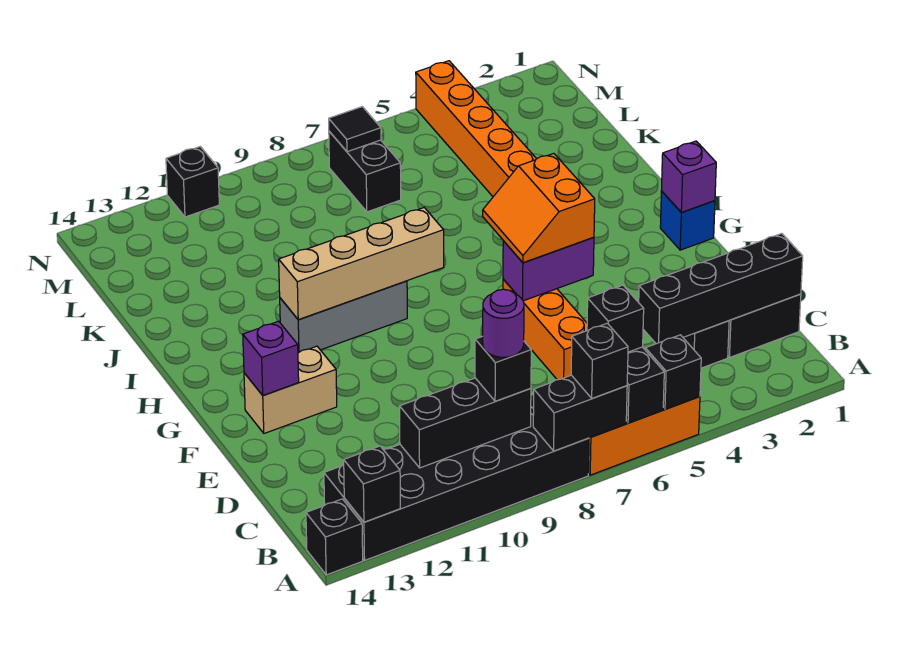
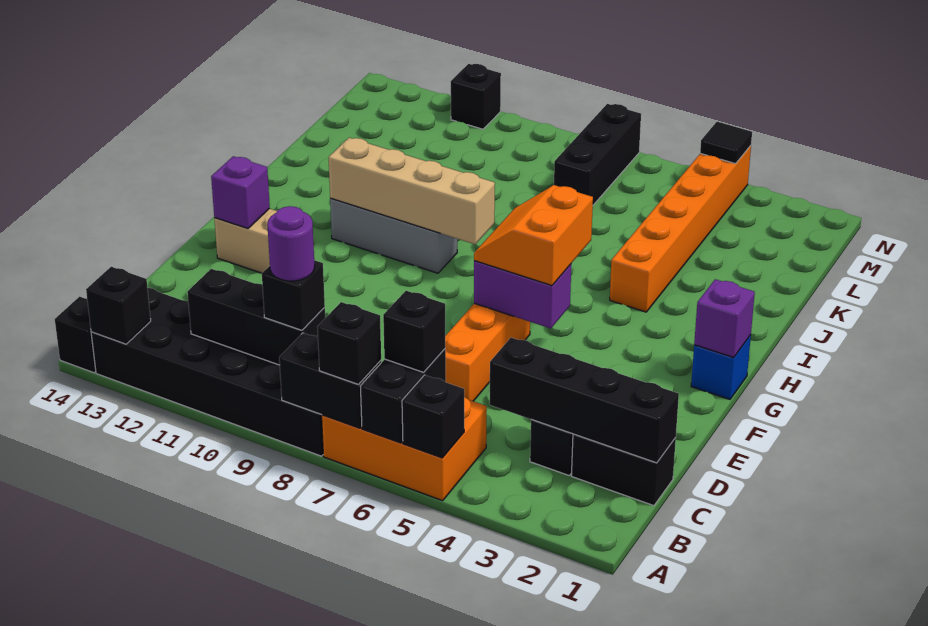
black brick L7:M7 level 1 -> black brick L7:N7 level 1
black tile M7 level 2 -> black tile N4 level 2

